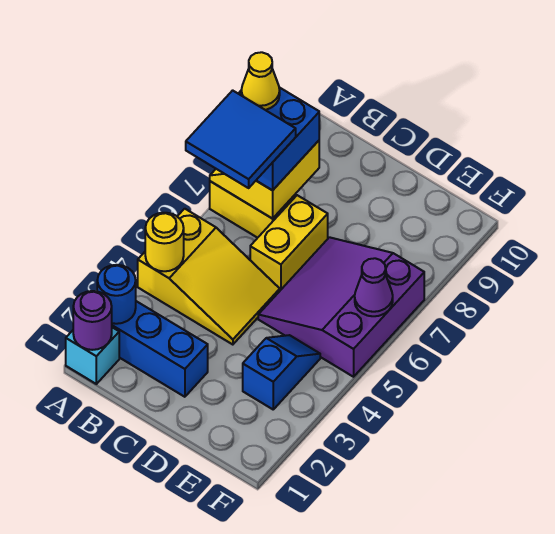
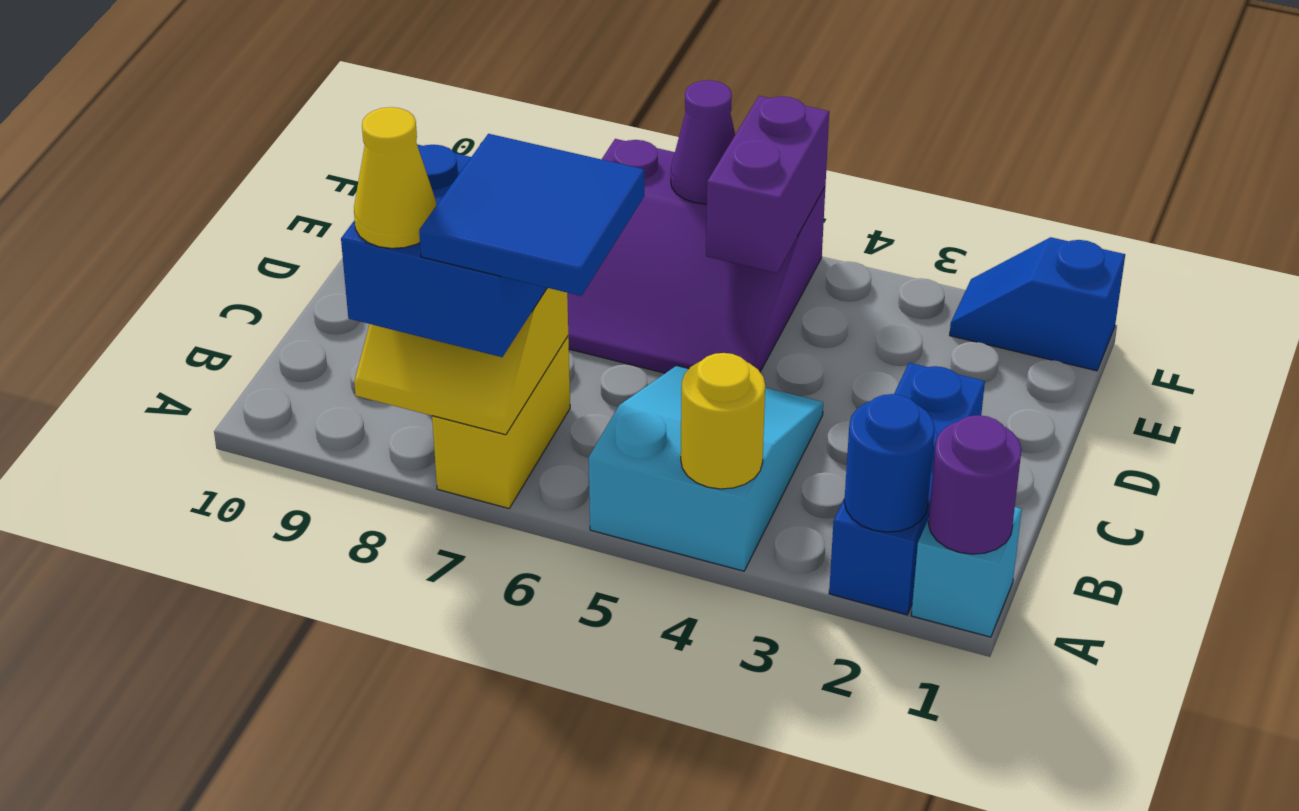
yellow slope A4:C5 level 1 top A -> cyan slope A4:C5 level 1 top A
yellow brick C6:C7 level 1 -> none
blue slope E3:E4 level 1 top 3 -> blue slope F1:F2 level 1 top 1
none -> purple brick E5:F5 level 2

